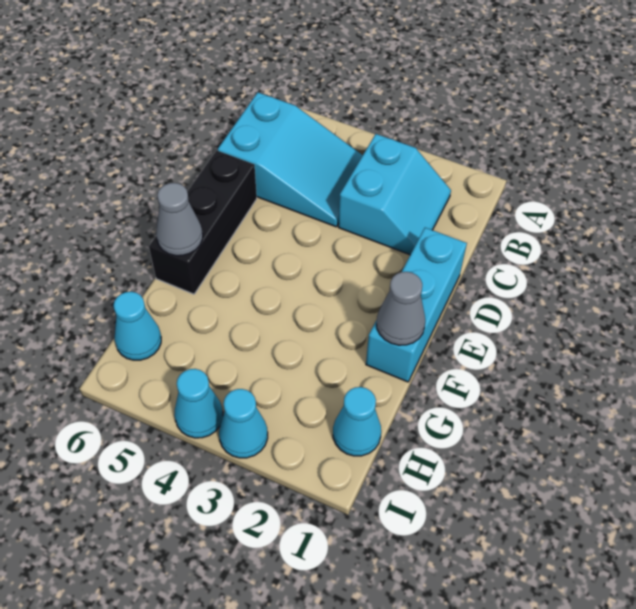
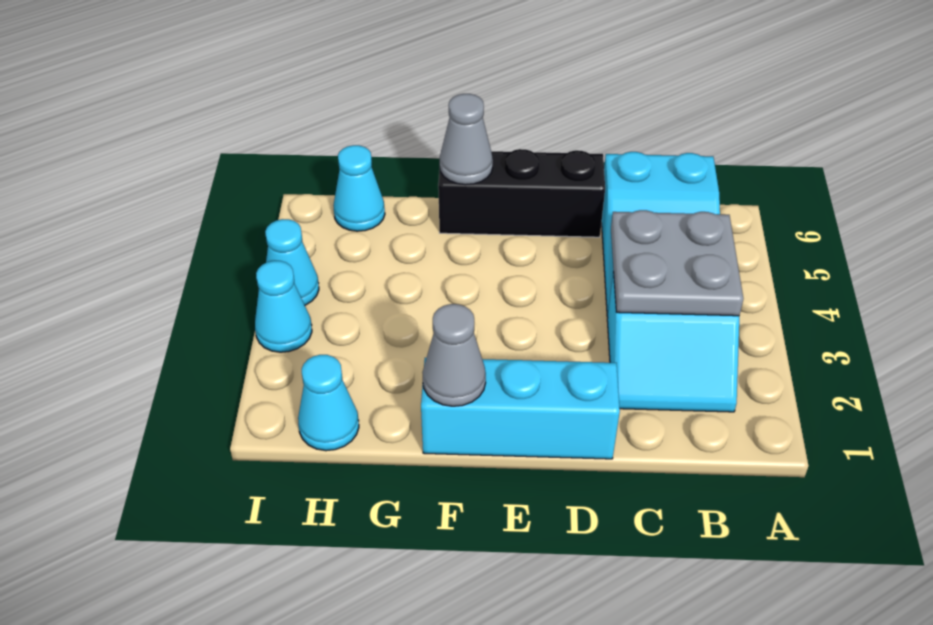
none -> grey plate B3:C4 level 2

